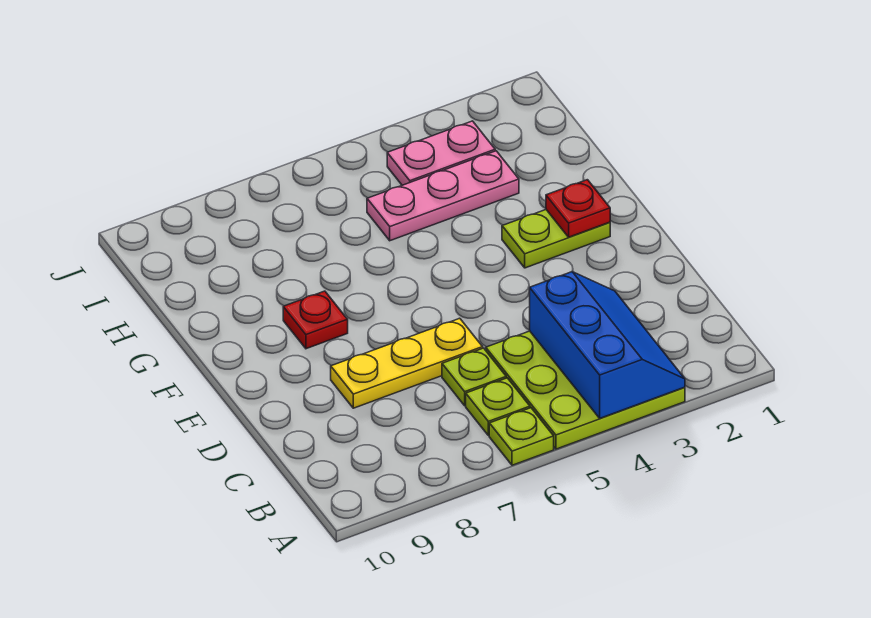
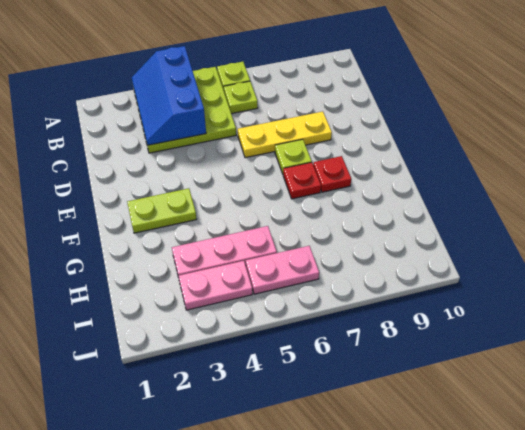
lime plate C6 level 1 -> lime plate E7 level 1
red plate F2 level 2 -> red plate F7 level 1
none -> pink plate I5:I6 level 1

